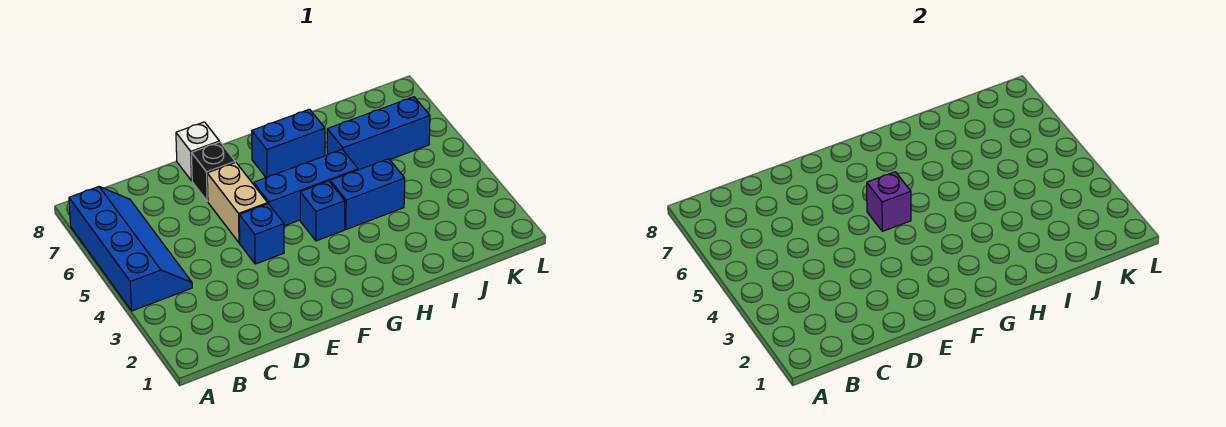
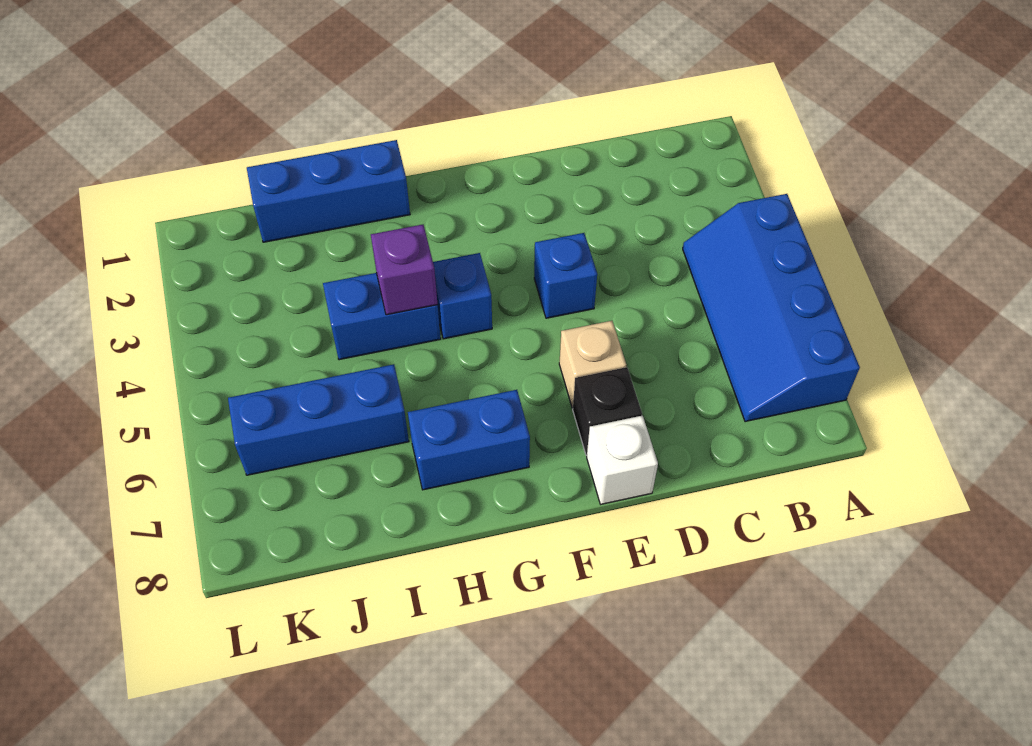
tan brick E5:E6 level 1 -> tan brick E6 level 1
blue brick F5:H5 level 1 -> blue brick H1:J1 level 1
purple brick F5 level 2 -> purple brick H4 level 2

